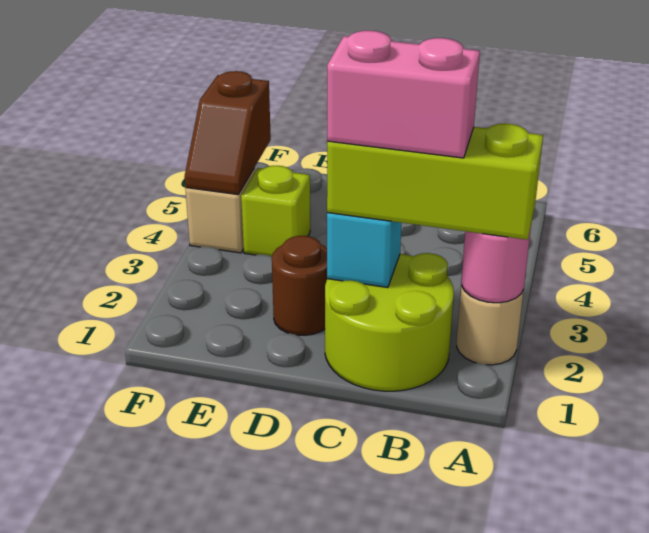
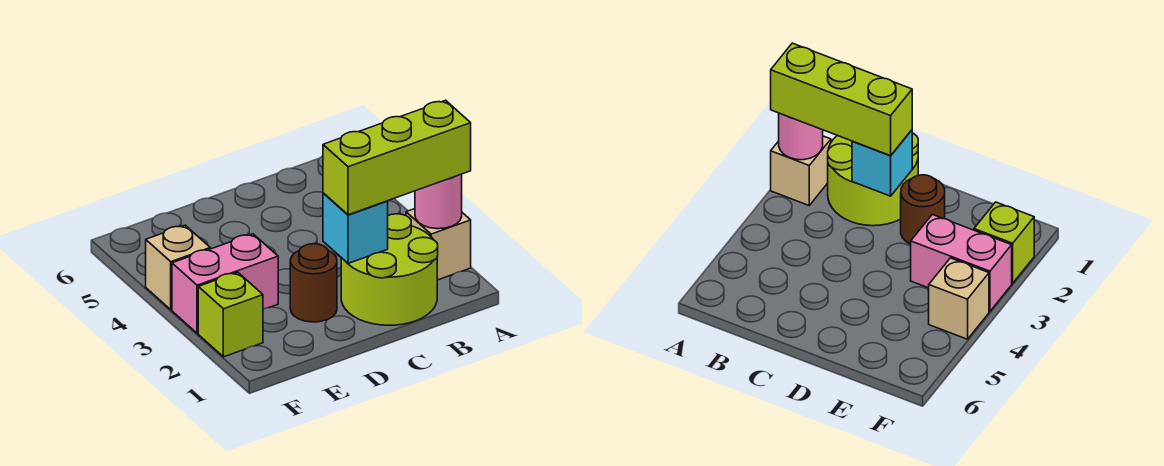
tan round brick A2 level 1 -> tan brick A2 level 1
pink brick B2:C2 level 4 -> pink brick E3:F3 level 1
lime brick E4 level 1 -> lime brick F2 level 1
brown slope F4:F5 level 2 top 5 -> none

